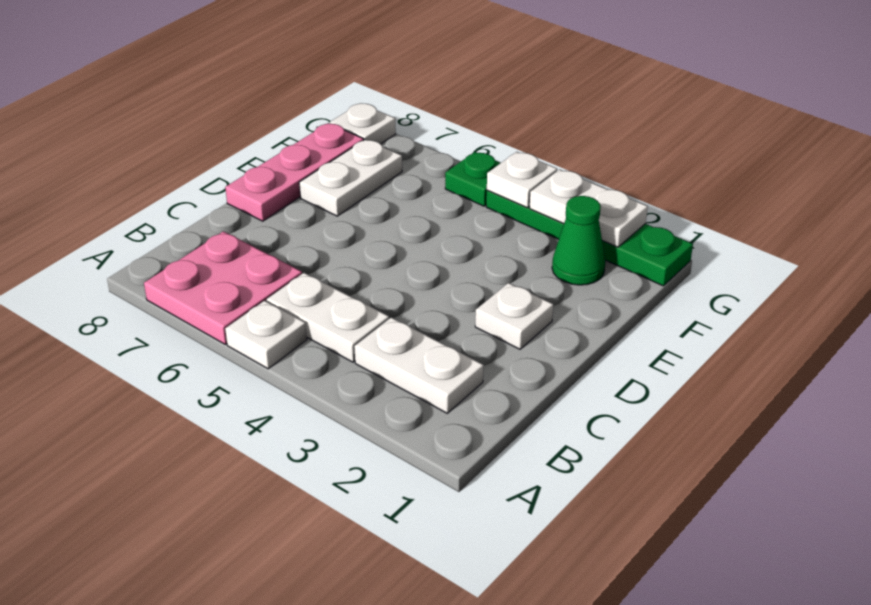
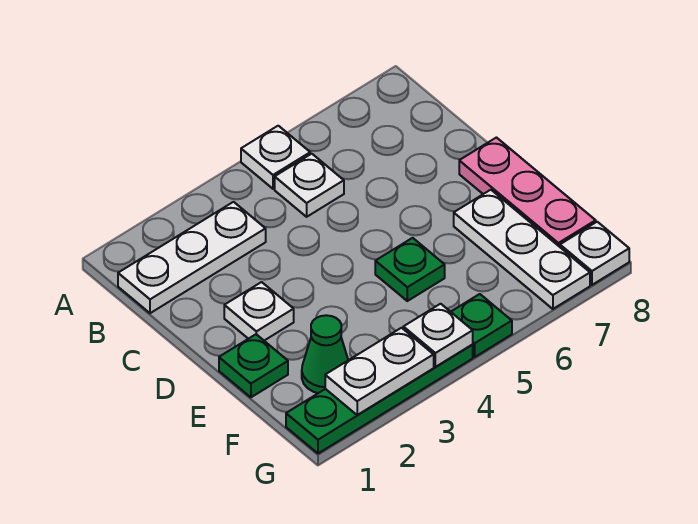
pink plate A6:B7 level 1 -> none
white plate B2:B3 level 1 -> white plate B1:B3 level 1
white plate B4:B5 level 1 -> white plate B5 level 1
none -> green plate E1 level 1
none -> green plate E5 level 1
white plate E7:F7 level 1 -> white plate E7:G7 level 1

